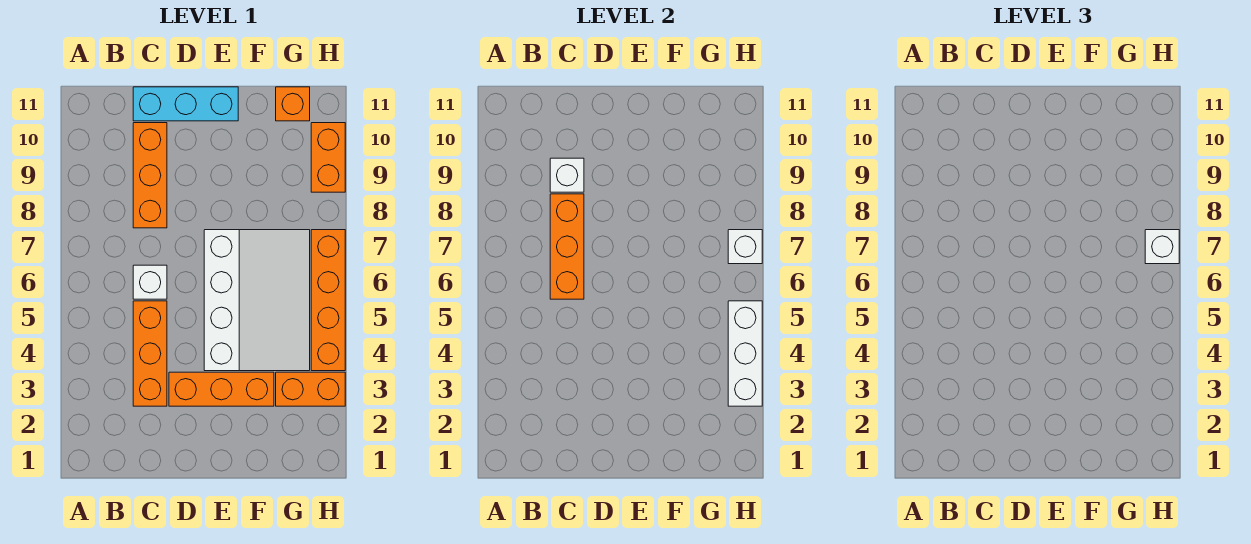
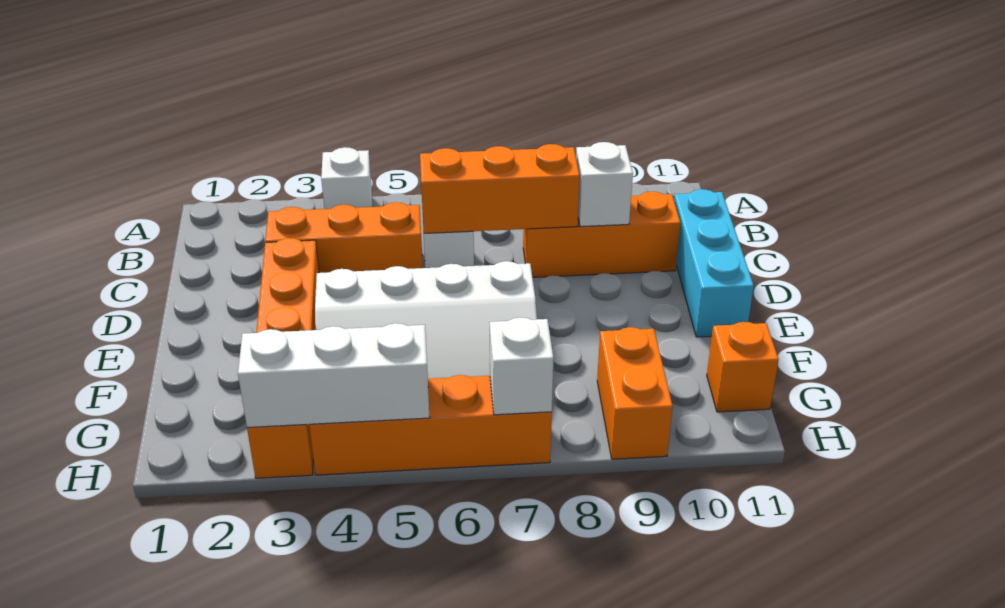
white brick H7 level 3 -> white brick A4 level 1
orange brick H9:H10 level 1 -> orange brick G9:H9 level 1

